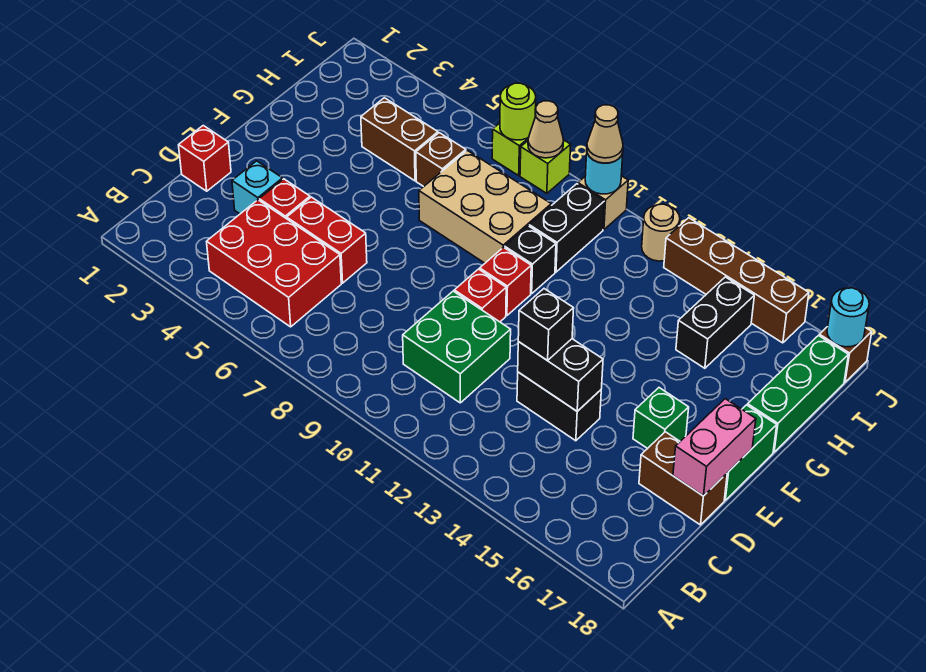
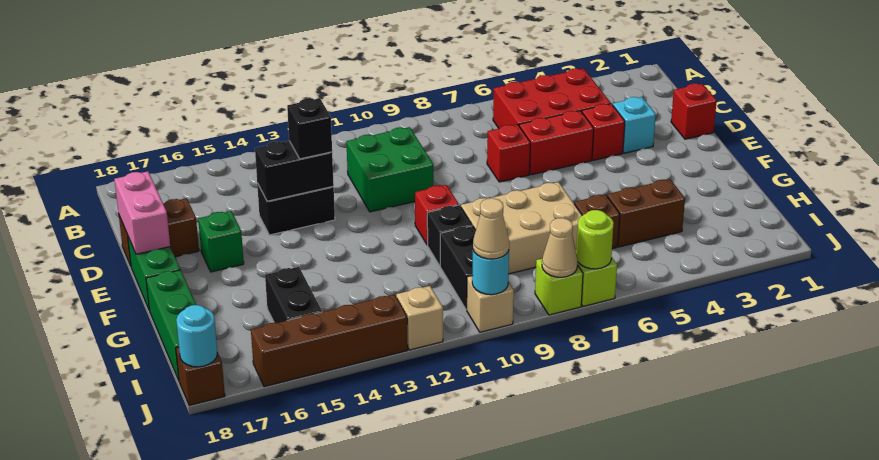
red brick E10 level 1 -> red brick D7 level 1
tan round brick J12 level 1 -> tan brick J12 level 1

